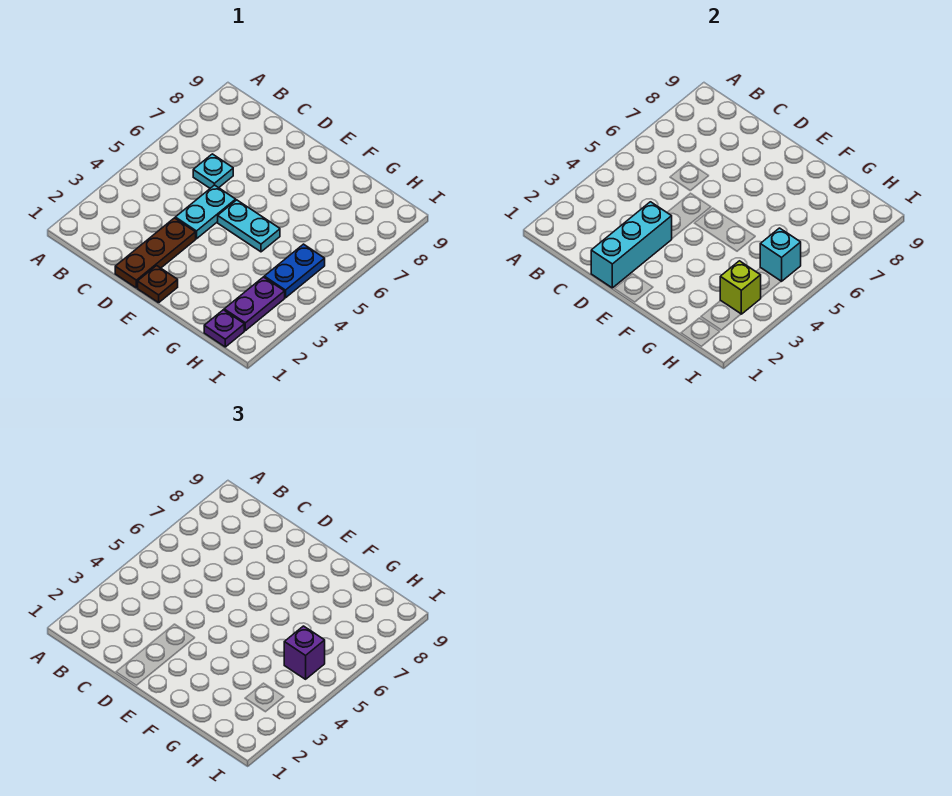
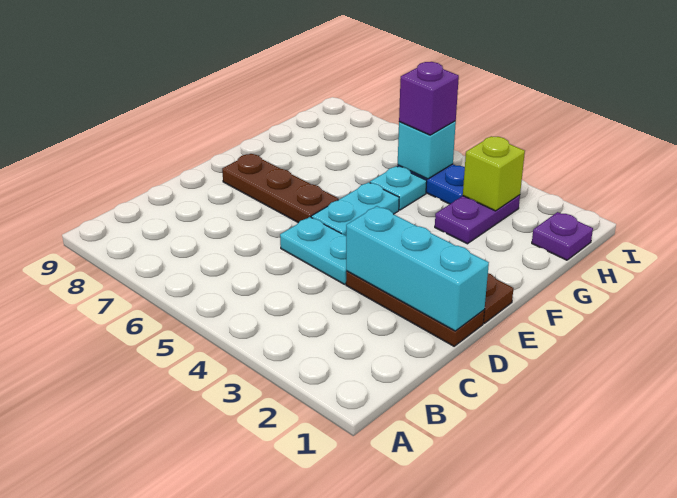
cyan plate C6 level 1 -> cyan plate G5 level 1
none -> brown plate E6:E8 level 1
purple plate H2:H3 level 1 -> purple plate G3:H3 level 1

